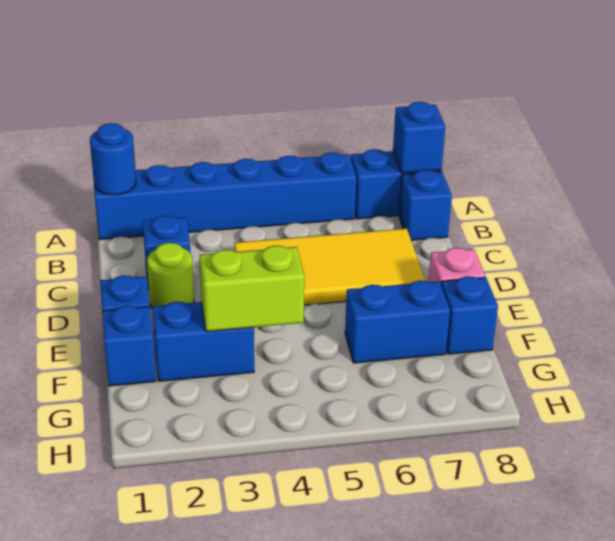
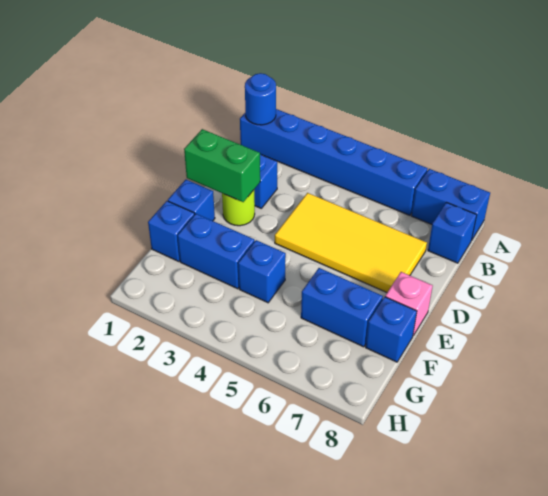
blue brick A8 level 2 -> blue brick F4 level 1
none -> green brick D1:D2 level 2
lime brick F3:F4 level 2 -> none

